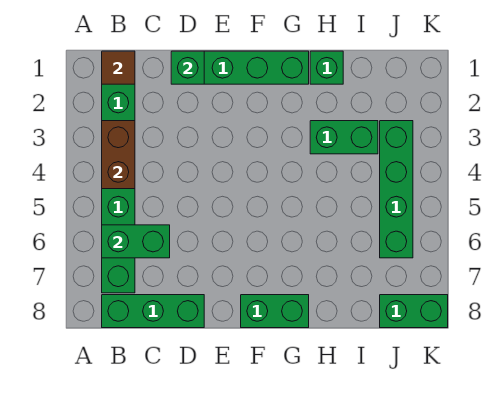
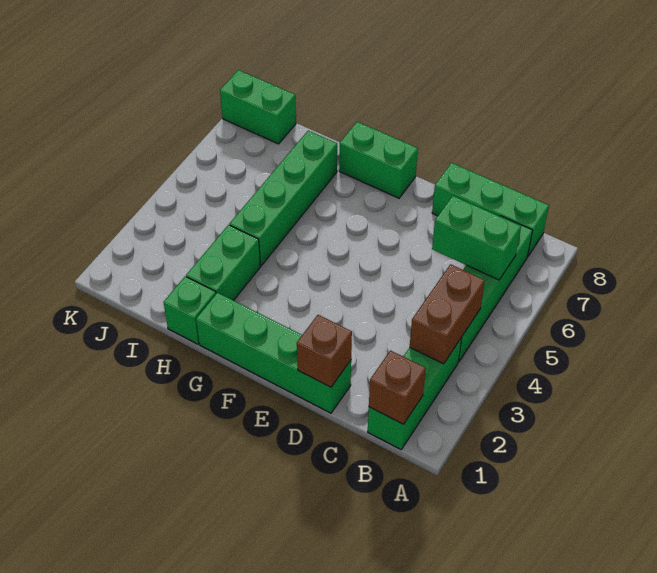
brown tile B1 level 2 -> brown brick B1 level 2
green brick D1 level 2 -> brown brick D1 level 2
green brick H3:I3 level 1 -> green brick H2:H3 level 1
green brick J3:J6 level 1 -> green brick H4:H7 level 1

